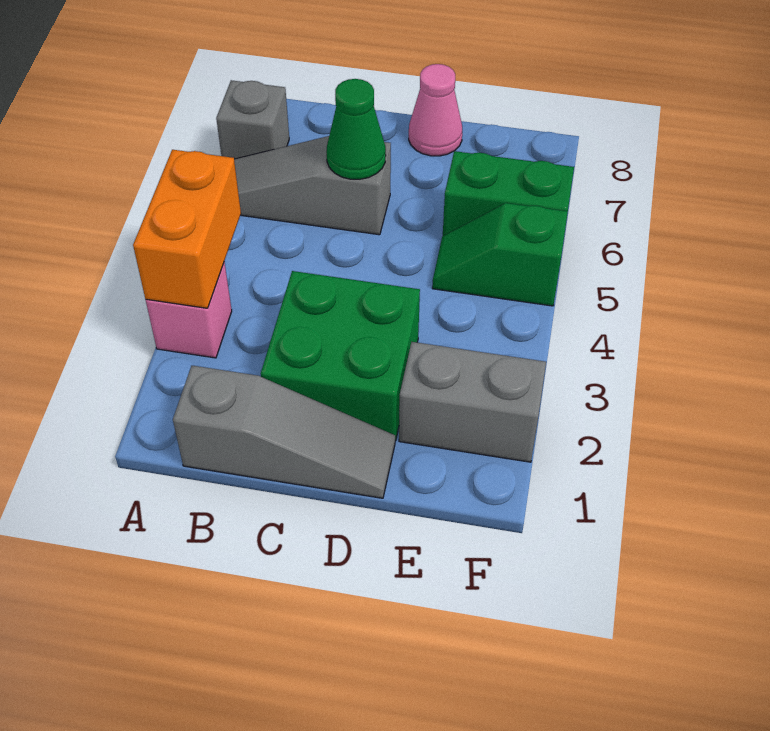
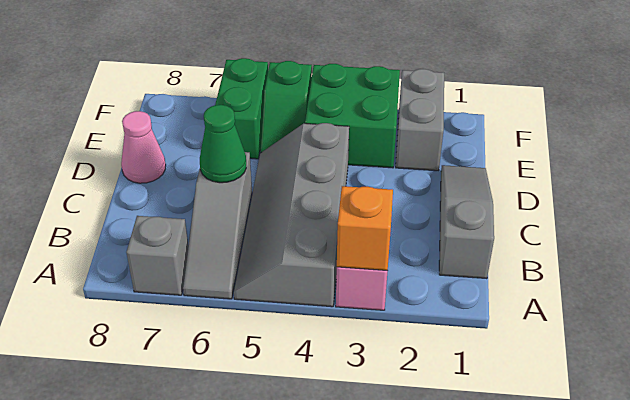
orange brick A3:A4 level 2 -> orange brick A3 level 2
none -> grey slope A4:D5 level 1 top 4
green brick C2:D3 level 1 -> green brick E3:F4 level 1

